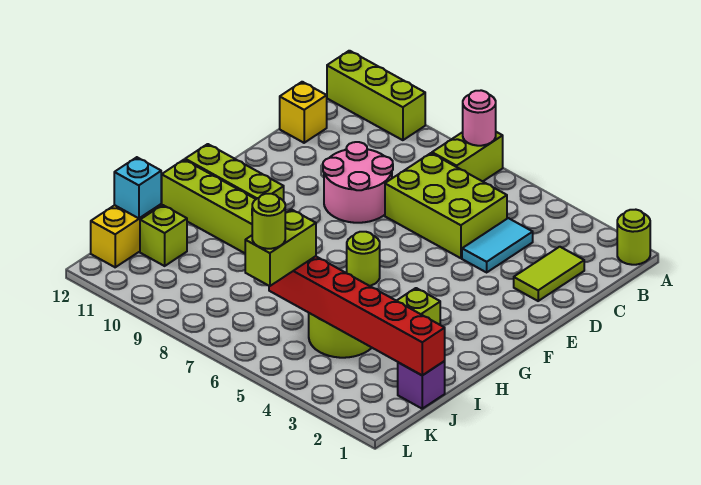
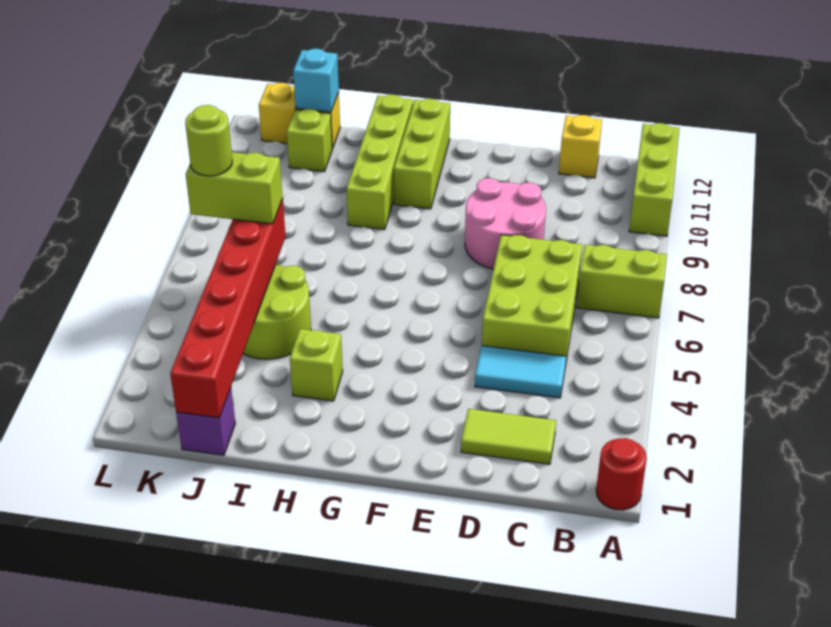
lime round brick A1 level 1 -> red round brick A1 level 1
pink round brick A7 level 2 -> none
lime round brick G6 level 1 -> none

